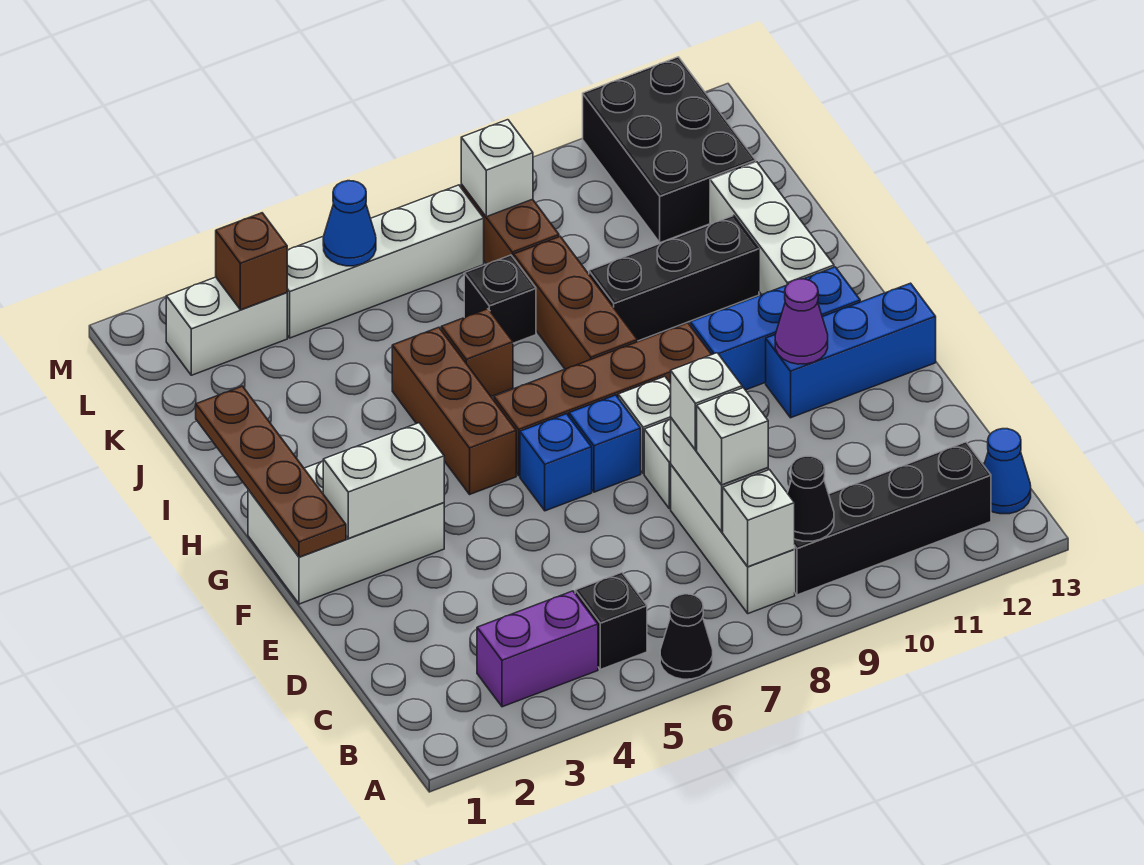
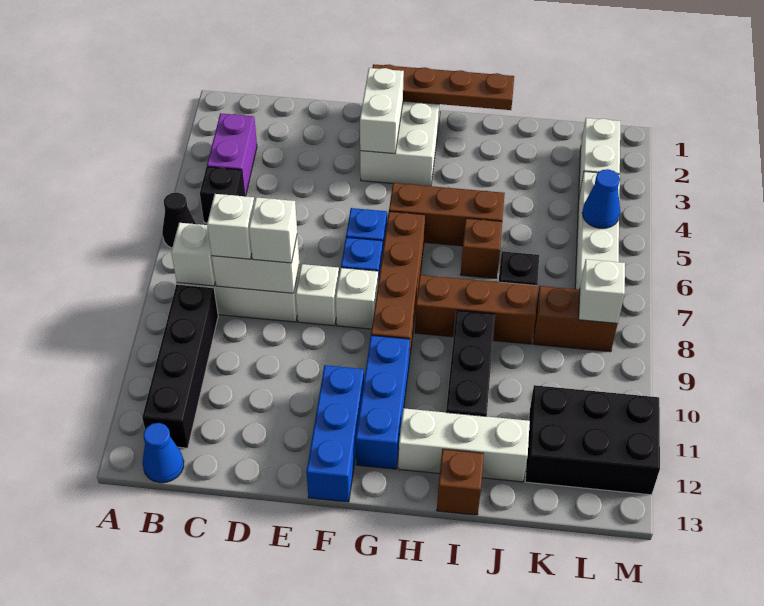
black cone B9 level 2 -> none
purple cone F11 level 2 -> none
brown brick L3 level 2 -> brown brick I13 level 1

